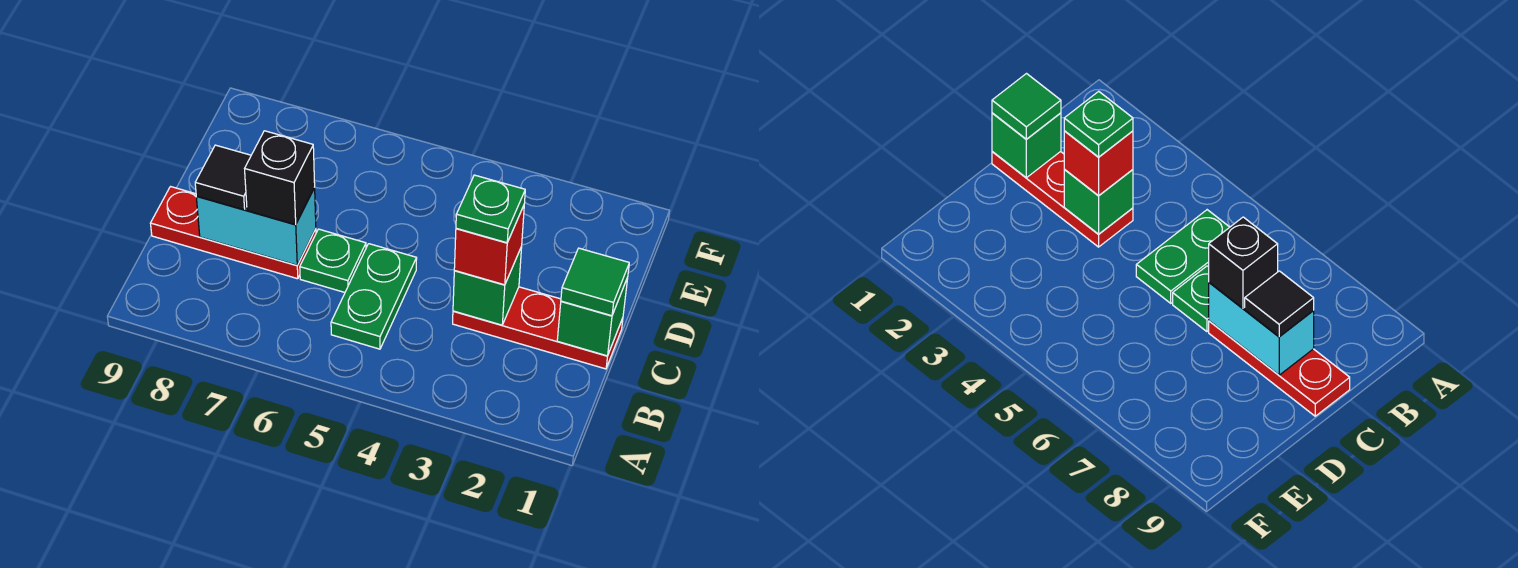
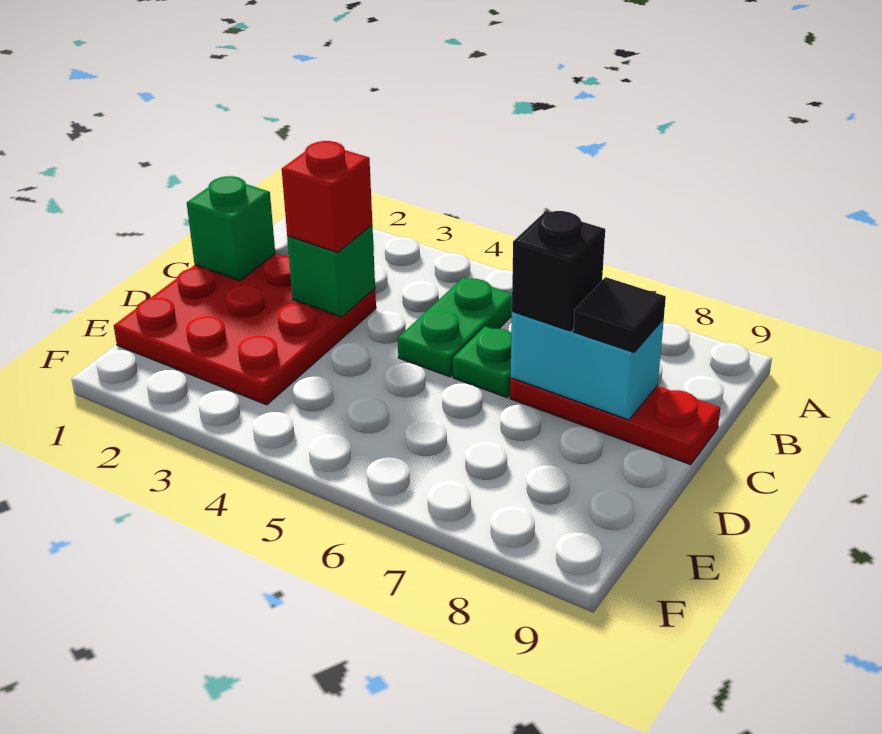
red plate C1:C3 level 1 -> red plate C1:E3 level 1
green tile C1 level 3 -> none
green plate C3 level 4 -> none

